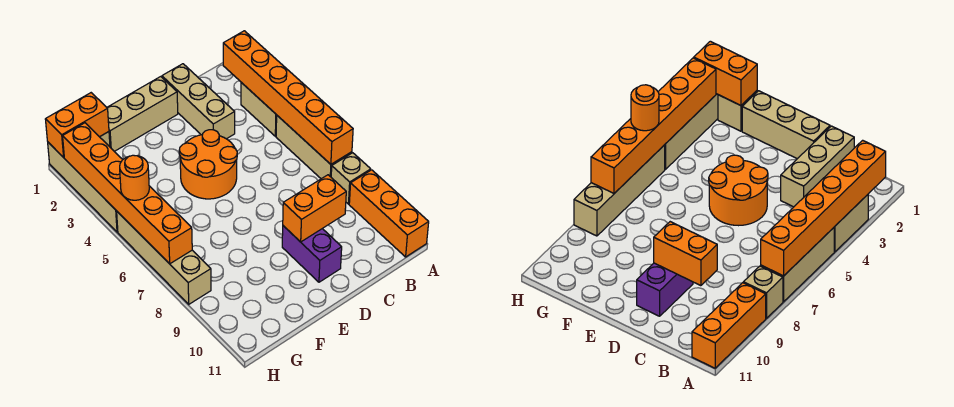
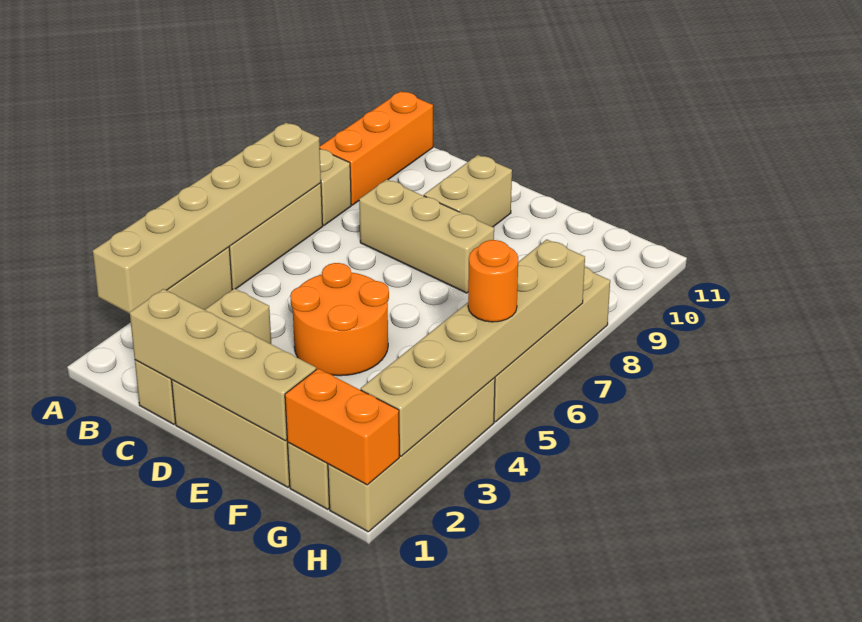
orange brick A2:A7 level 2 -> tan brick A2:A7 level 2
none -> tan brick C1:F1 level 2
none -> tan brick C8:E8 level 1
orange brick C9:D9 level 2 -> none
purple brick D9:D10 level 1 -> tan brick D9:D10 level 1
orange brick H2:H7 level 2 -> tan brick H2:H7 level 2

